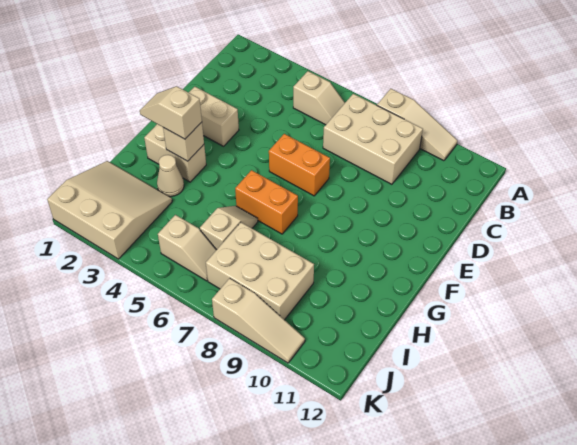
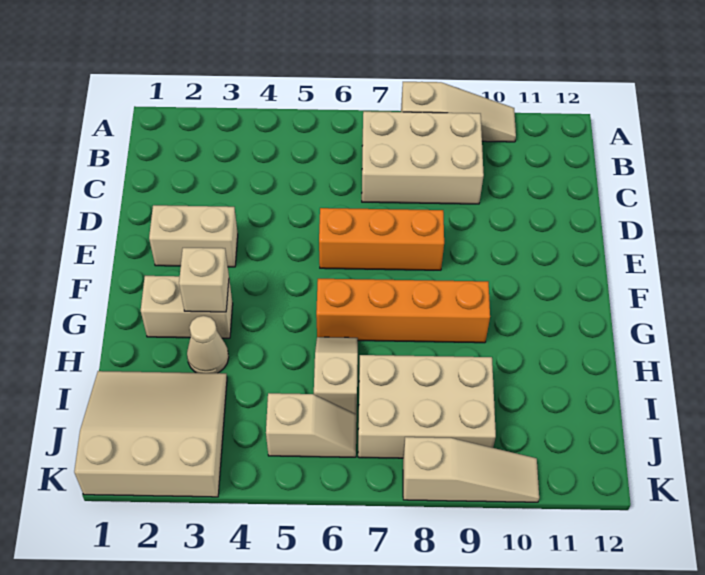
tan slope B5:B6 level 1 top 5 -> none
orange brick E6:E7 level 1 -> orange brick E6:E8 level 1
tan slope G2:G3 level 3 top 3 -> none
orange brick G6:G7 level 1 -> orange brick G6:G9 level 1

